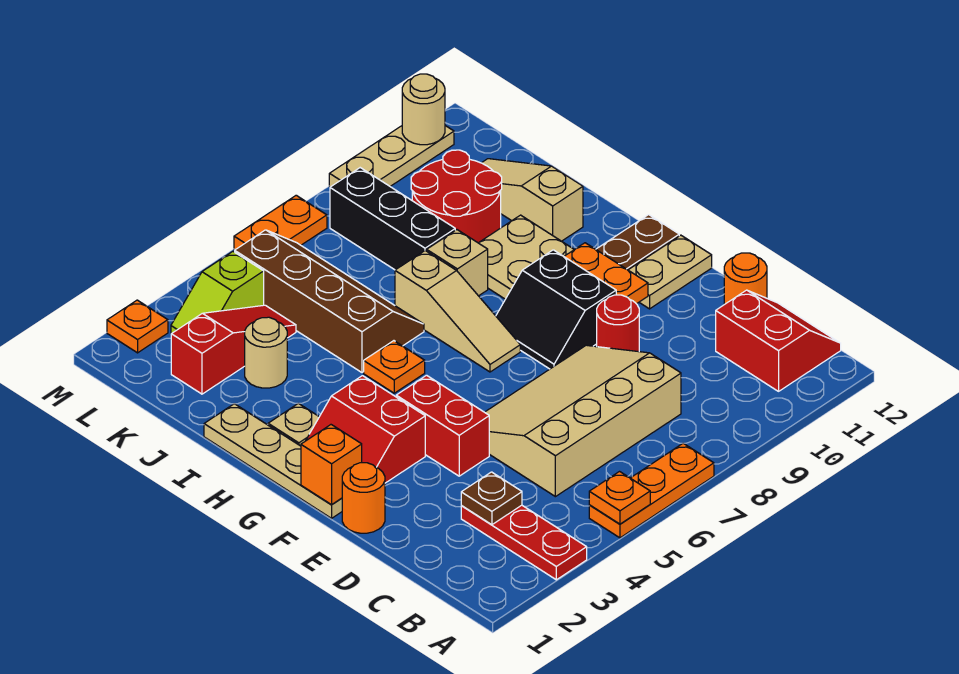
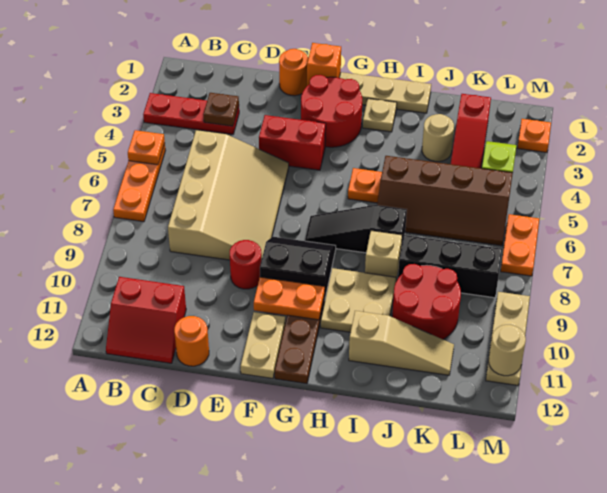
red slope F2:G3 level 1 top 3 -> red round brick F2:G3 level 1
tan slope G7:I7 level 1 top I -> black slope G7:I7 level 1 top I

